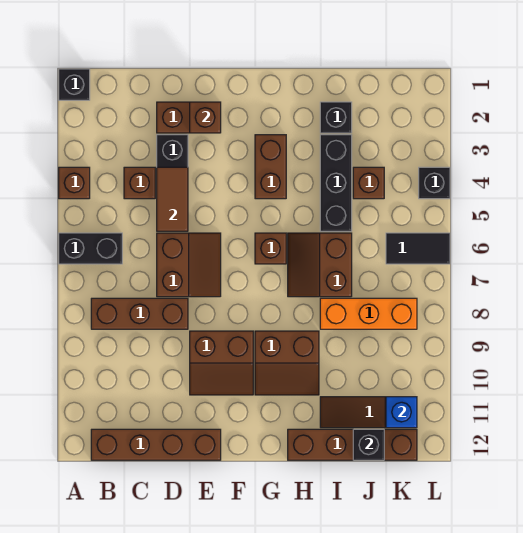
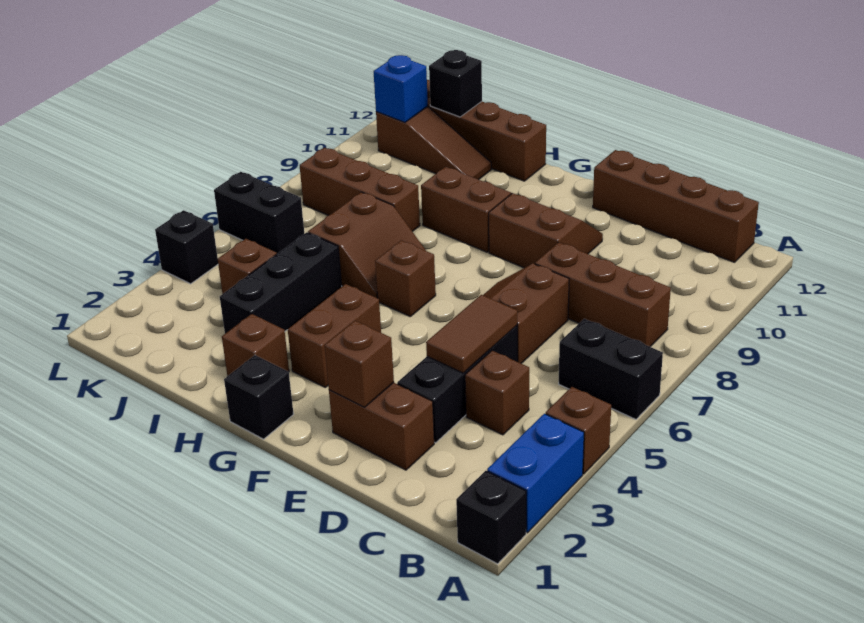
none -> blue brick A2:A3 level 1
none -> brown brick H2 level 1
black brick I2 level 1 -> black brick G1 level 1
orange brick I8:K8 level 1 -> brown brick I8:K8 level 1
black tile K6:L6 level 1 -> black brick K6:L6 level 1

